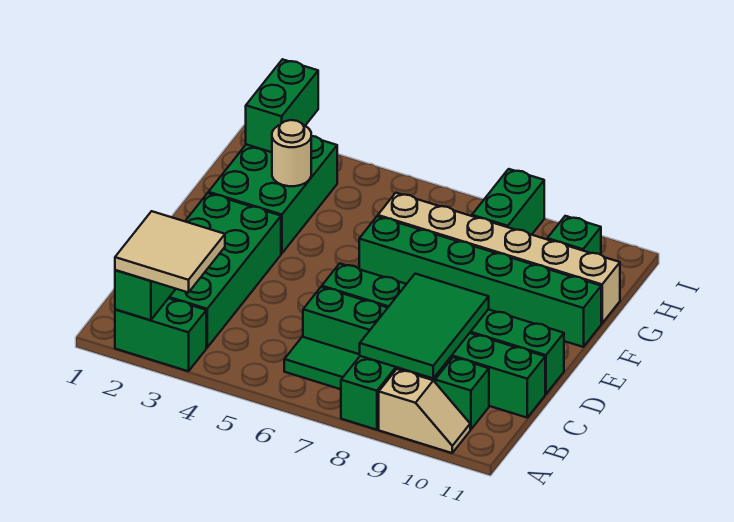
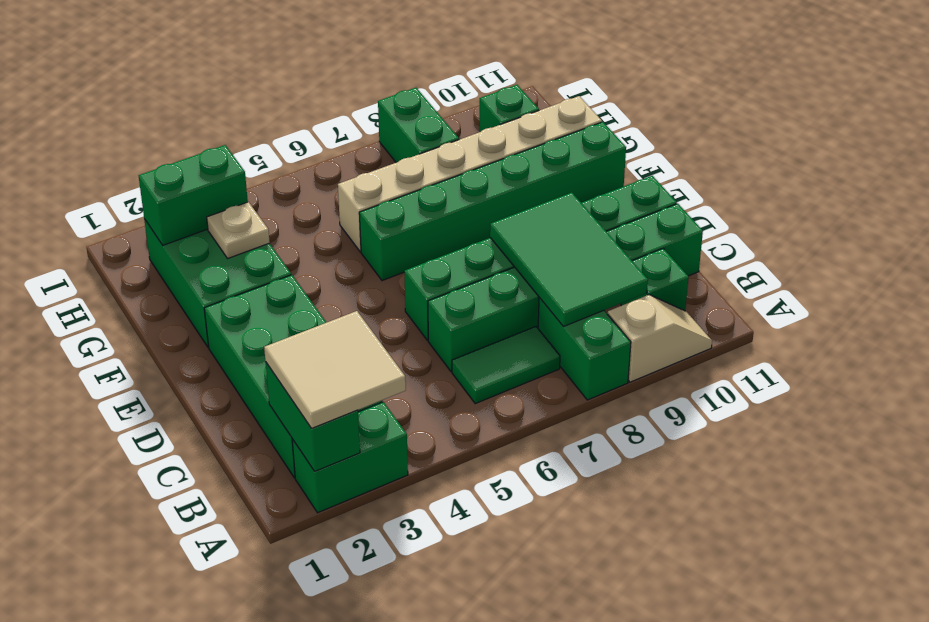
tan round brick G3 level 2 -> tan plate G3 level 2
green brick H2:I2 level 2 -> green brick H2:H3 level 2

